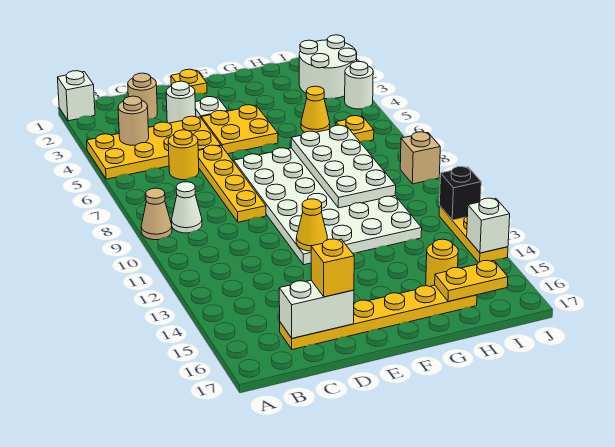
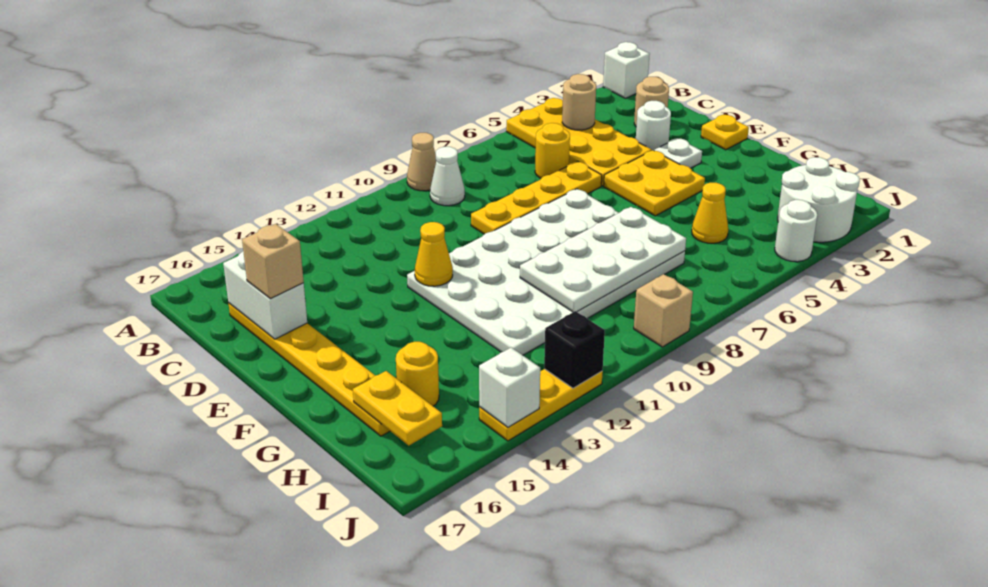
yellow brick D16 level 3 -> tan brick D16 level 3
yellow plate I6 level 1 -> none

